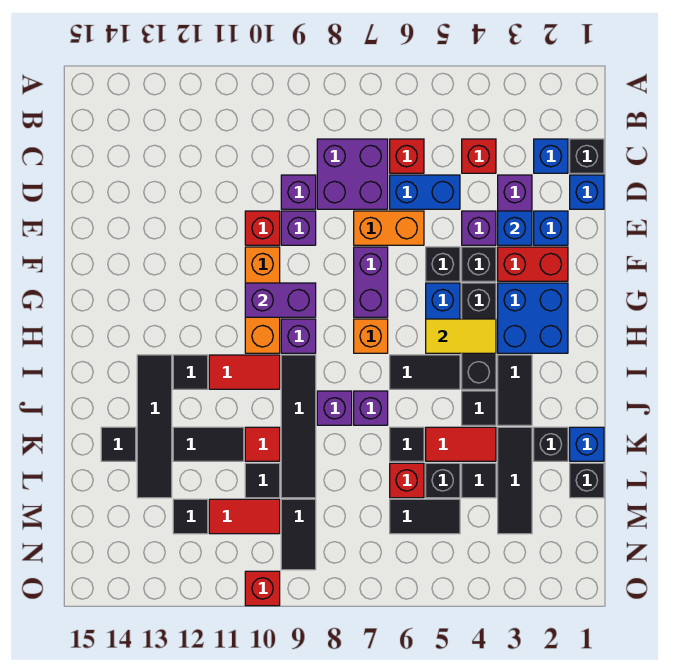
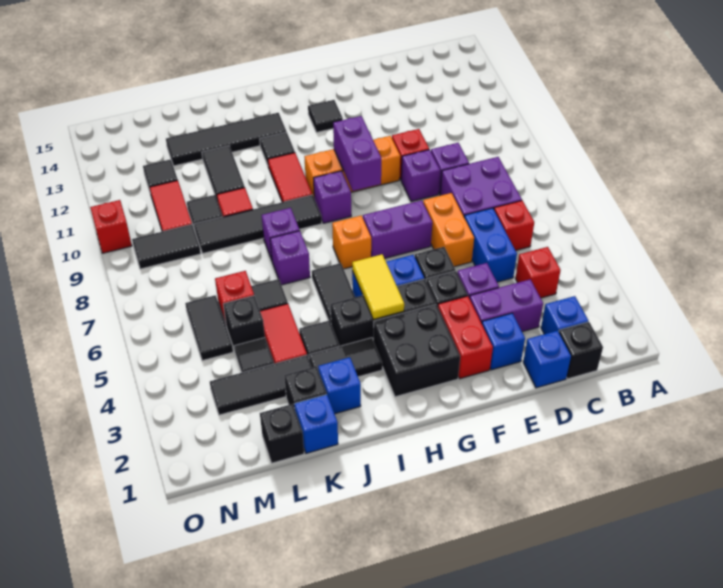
blue brick E3 level 2 -> blue brick J2 level 1
blue brick G2:H3 level 1 -> black brick G2:H3 level 1
black tile K14 level 1 -> black tile G13 level 1

